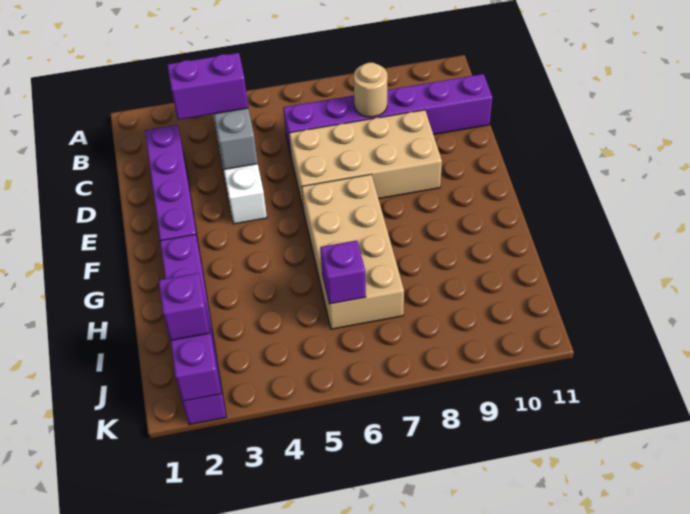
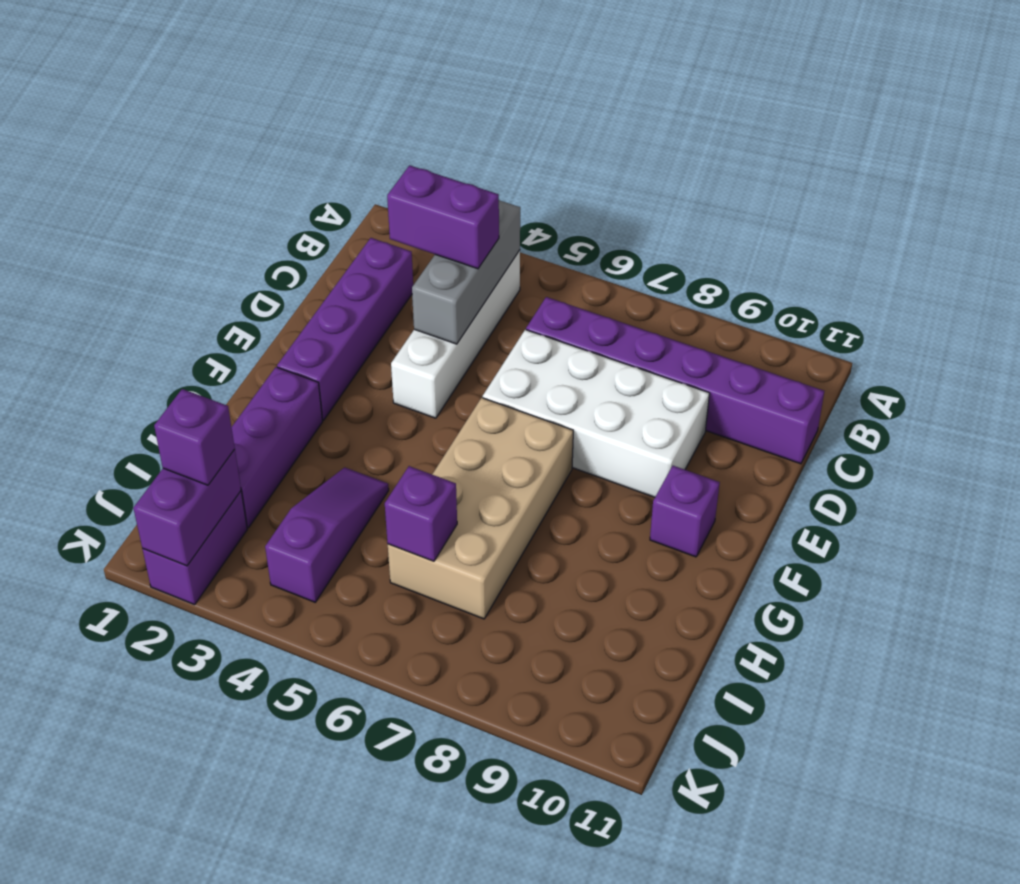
tan round brick C8 level 2 -> none
tan brick D6:E9 level 1 -> white brick D6:E9 level 1
none -> purple brick F10 level 1
none -> purple slope H4:J4 level 1 top J

